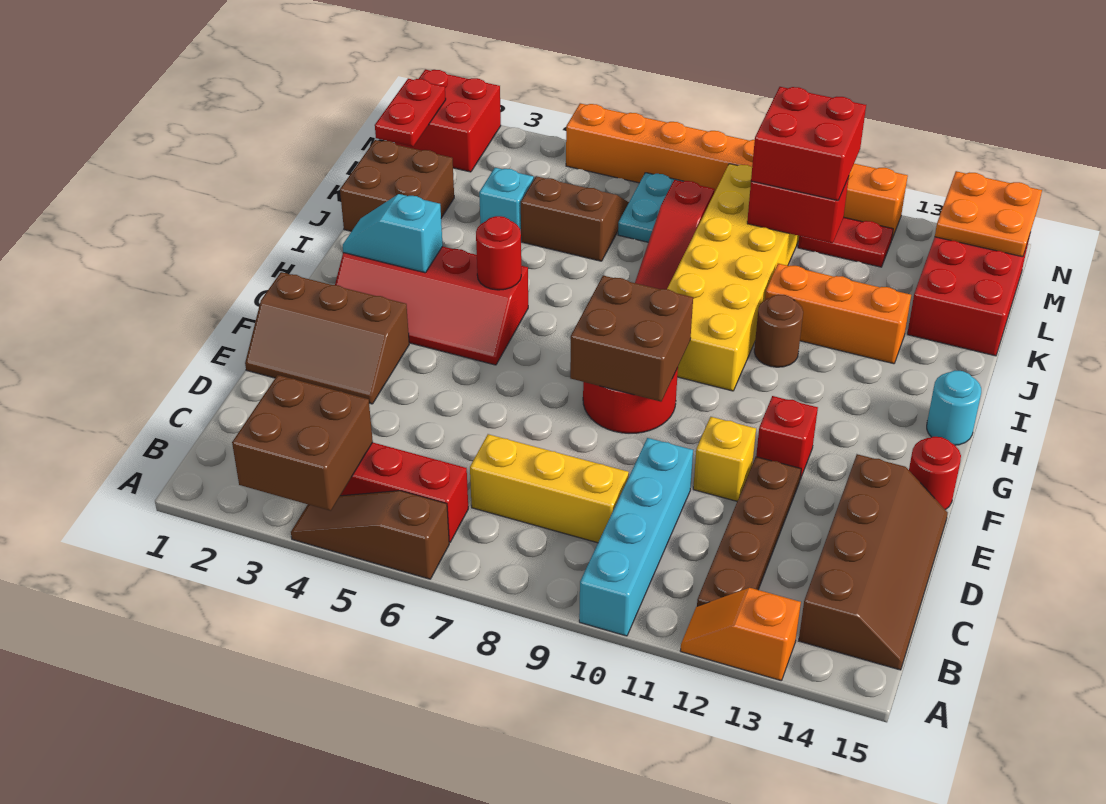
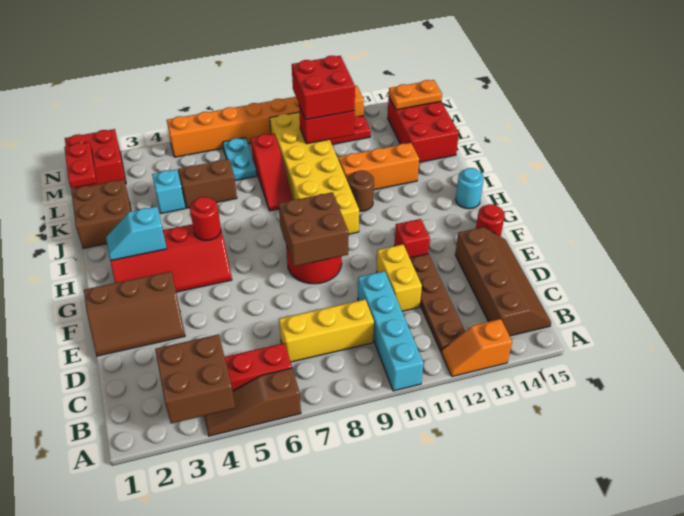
yellow brick E11 level 1 -> yellow brick D11:E11 level 1
orange plate M14:N15 level 2 -> orange plate M14:M15 level 2

